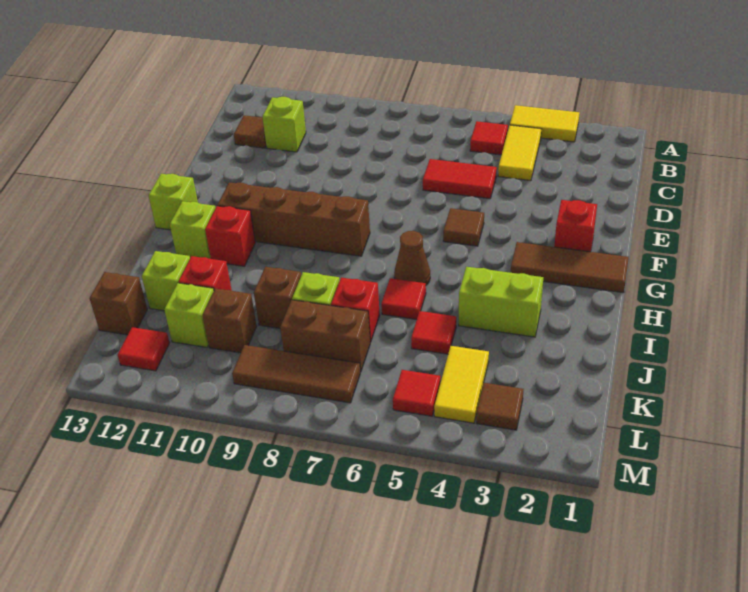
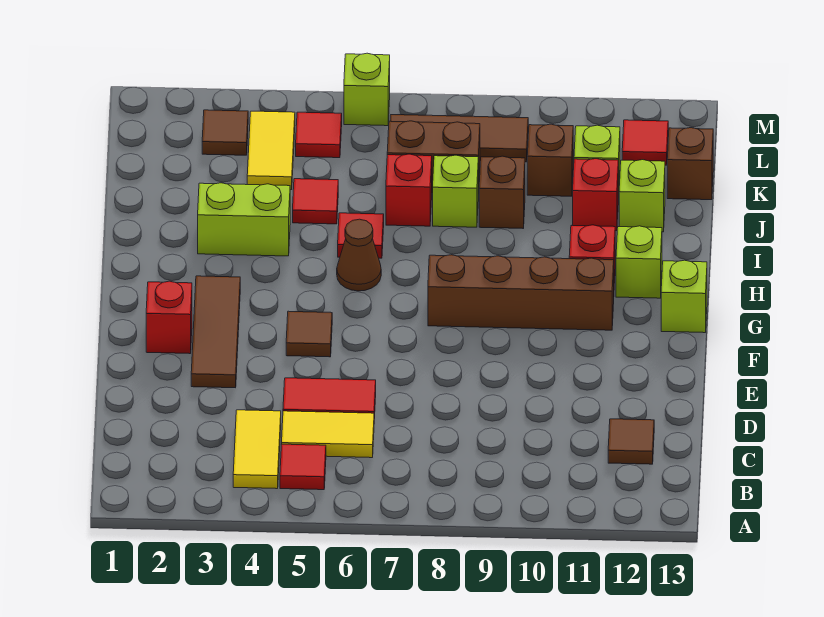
yellow tile A3:A4 level 1 -> yellow tile C5:C6 level 1
lime brick C11 level 1 -> lime brick M6 level 1
brown tile G1:G3 level 1 -> brown tile E3:G3 level 1

